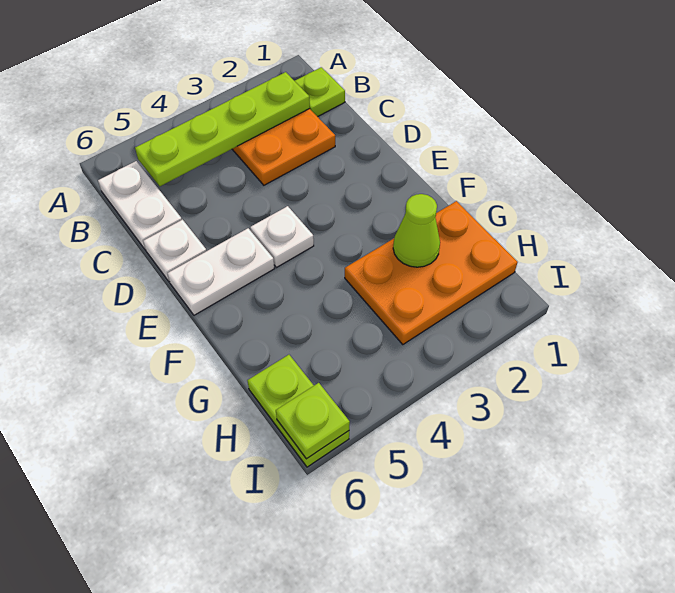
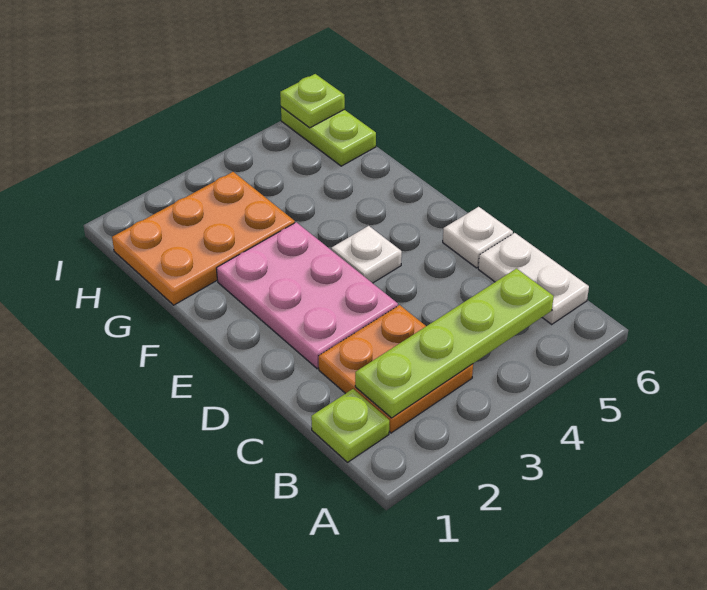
none -> pink plate D2:F3 level 1
white plate E5:E6 level 1 -> none
lime cone G2 level 2 -> none

